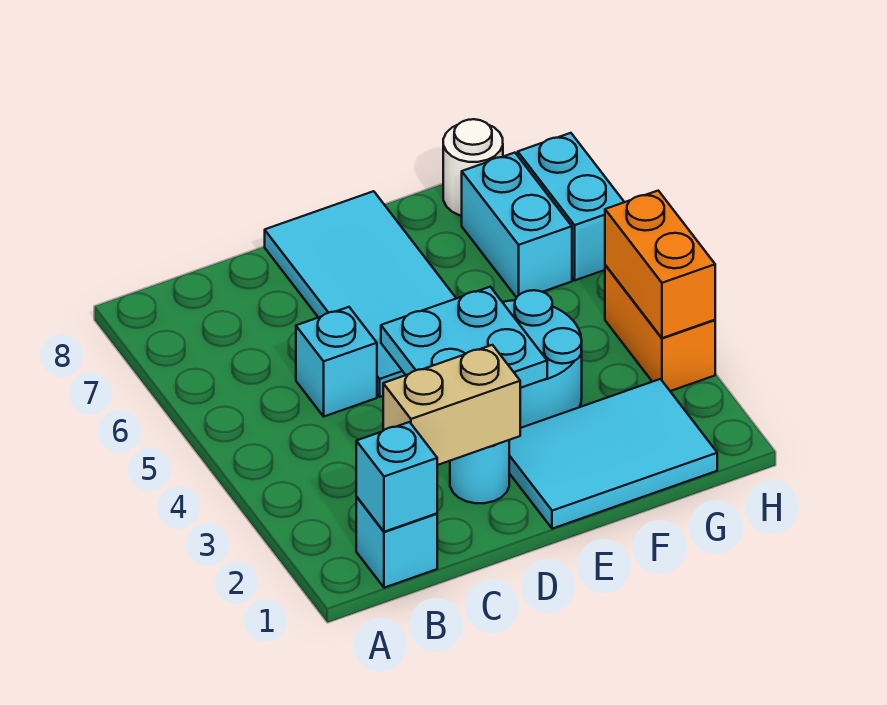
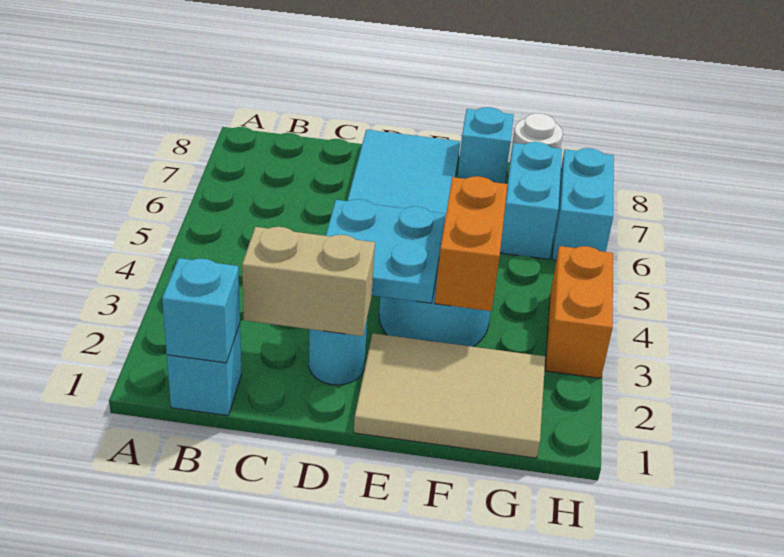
cyan brick C5 level 1 -> cyan brick F8 level 1
cyan tile E1:G2 level 1 -> tan tile E1:G2 level 1
orange brick H3:H4 level 2 -> orange brick F3:F4 level 2

